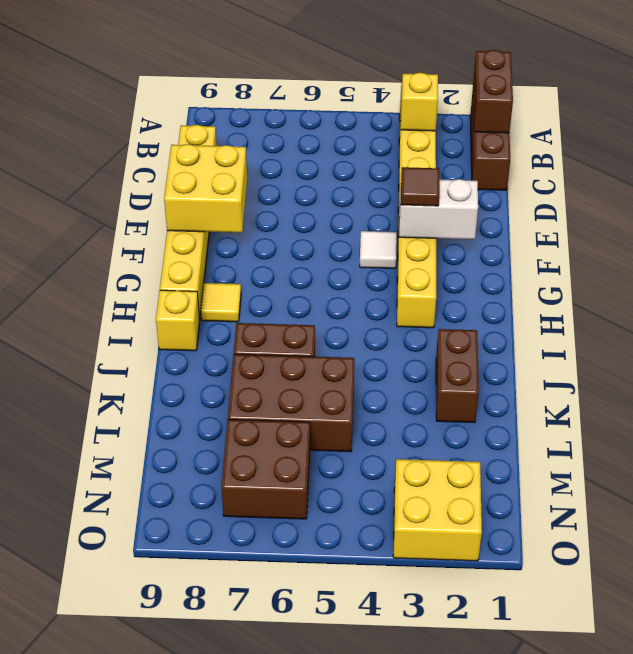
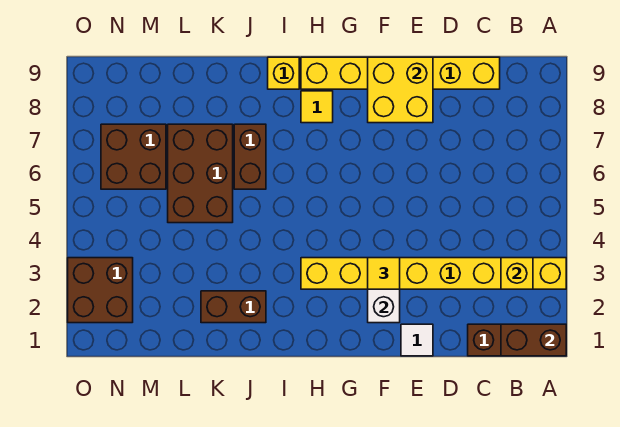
brown tile F3 level 3 -> yellow tile F3 level 3
white tile F4 level 1 -> white tile E1 level 1
yellow brick N2:O3 level 1 -> brown brick N2:O3 level 1

